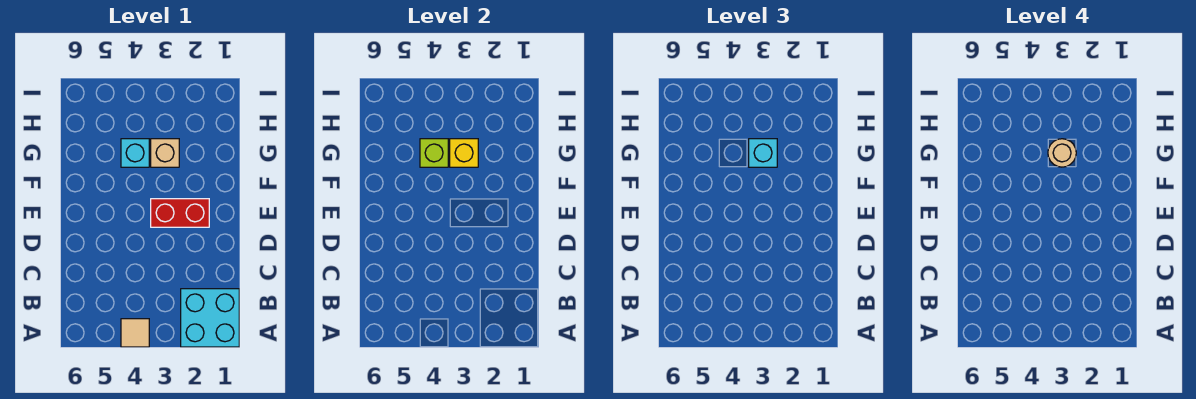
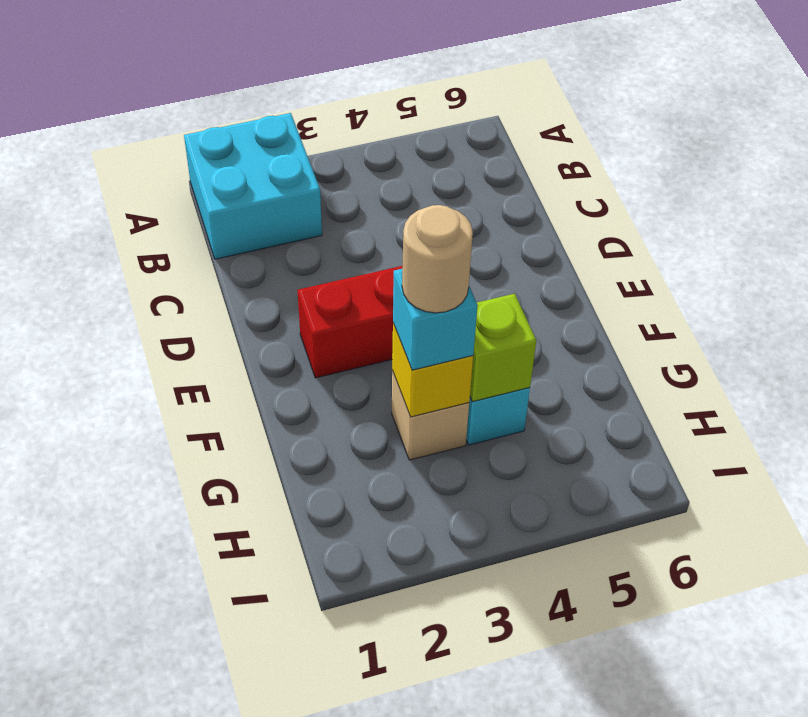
tan tile A4 level 1 -> none

